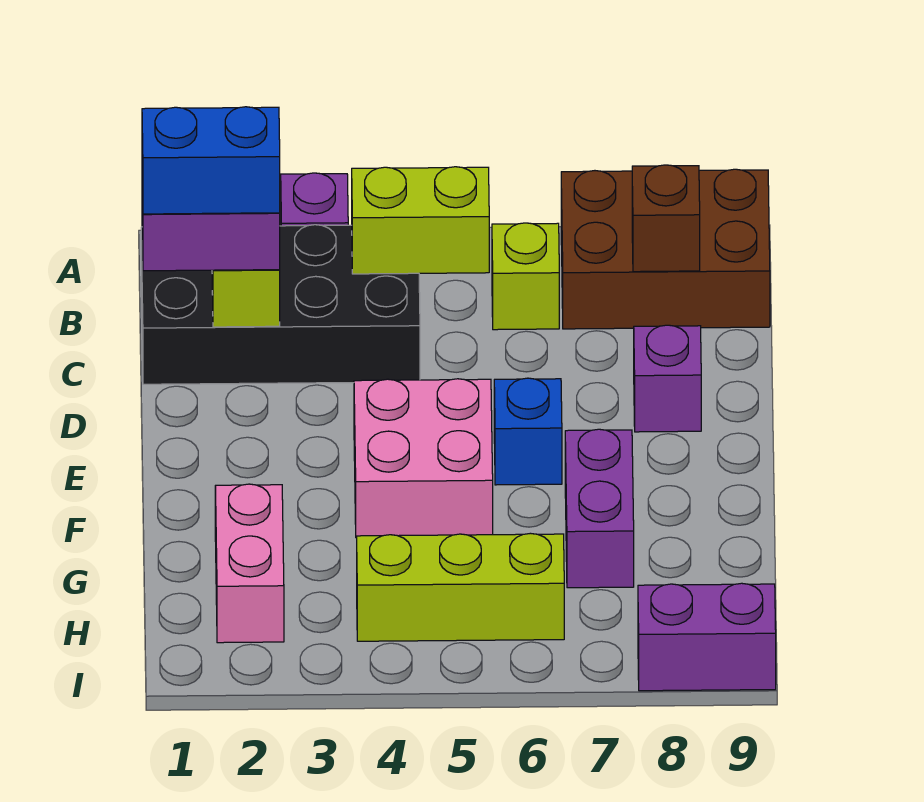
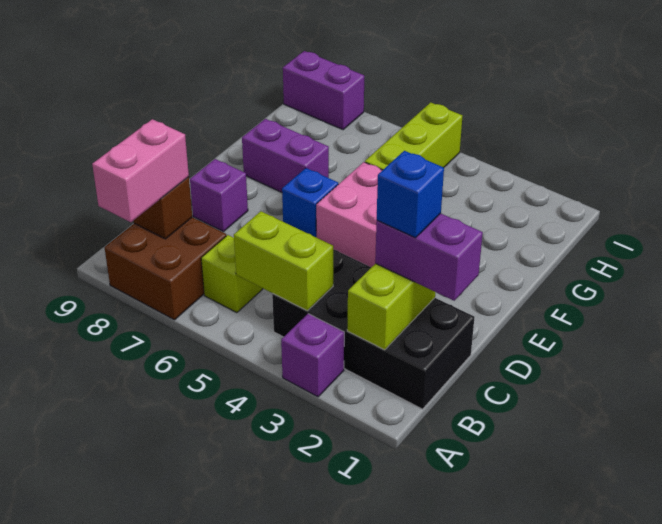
brown brick A7:B9 level 1 -> brown brick A7:B8 level 1
blue brick C1:C2 level 4 -> blue brick C2 level 4
purple brick F7:G7 level 1 -> purple brick F7:F8 level 1
pink brick G2:H2 level 1 -> pink brick A8:B8 level 3
lime brick H4:H6 level 1 -> lime brick G5:I5 level 1

